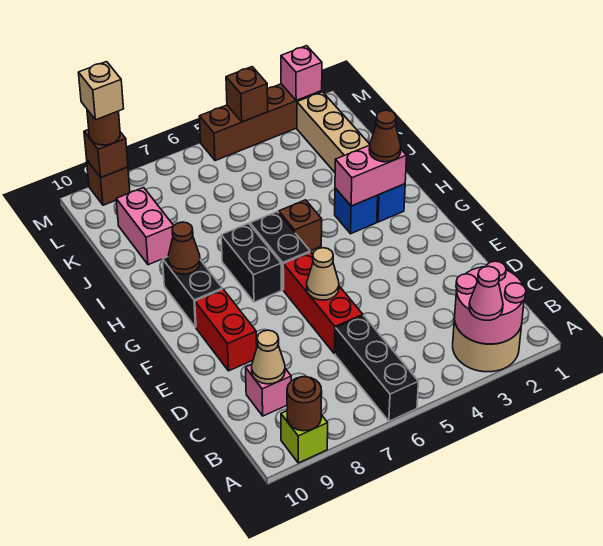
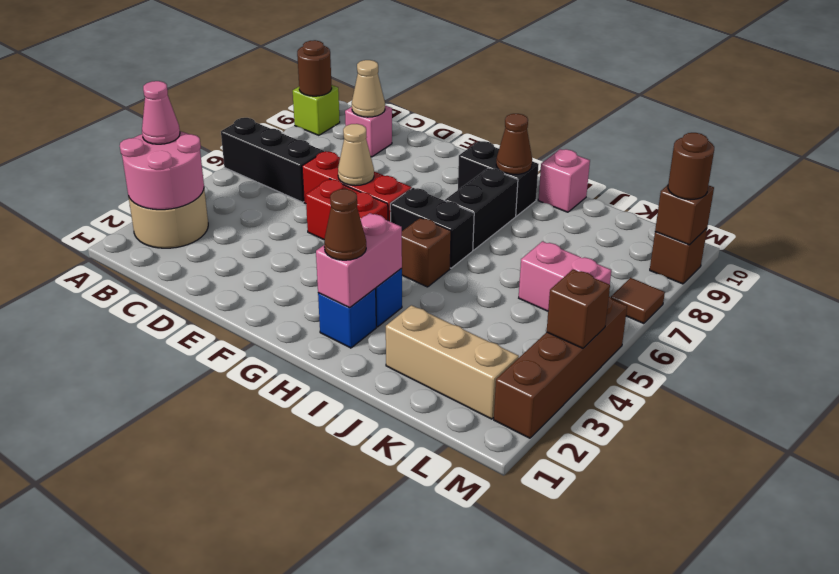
red brick E9:F9 level 1 -> red brick E5:F5 level 1
black brick G7:H7 level 1 -> black brick H7:H8 level 1
pink brick J9:K9 level 1 -> pink brick K6:L6 level 1
pink brick M2 level 2 -> pink brick I10 level 1
none -> brown tile M7 level 1
tan brick M9 level 4 -> none

